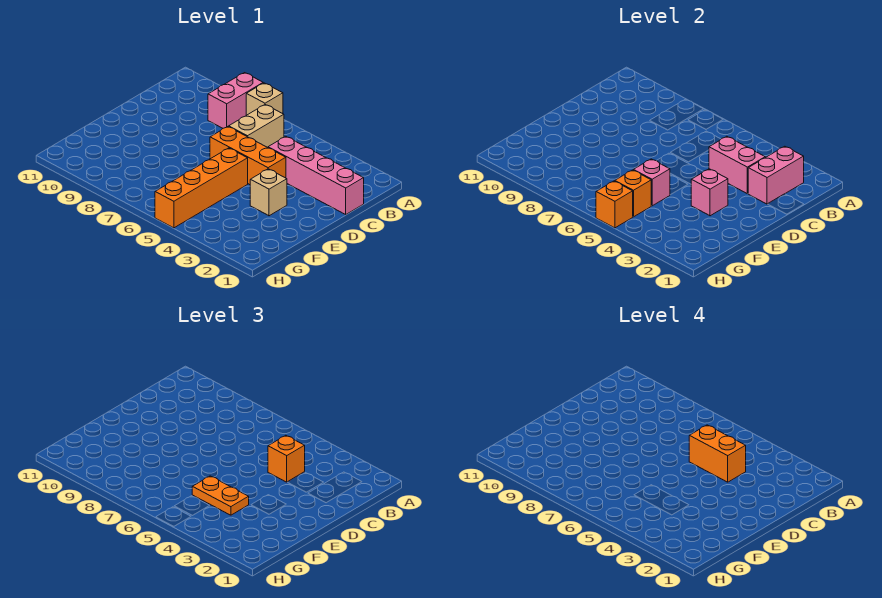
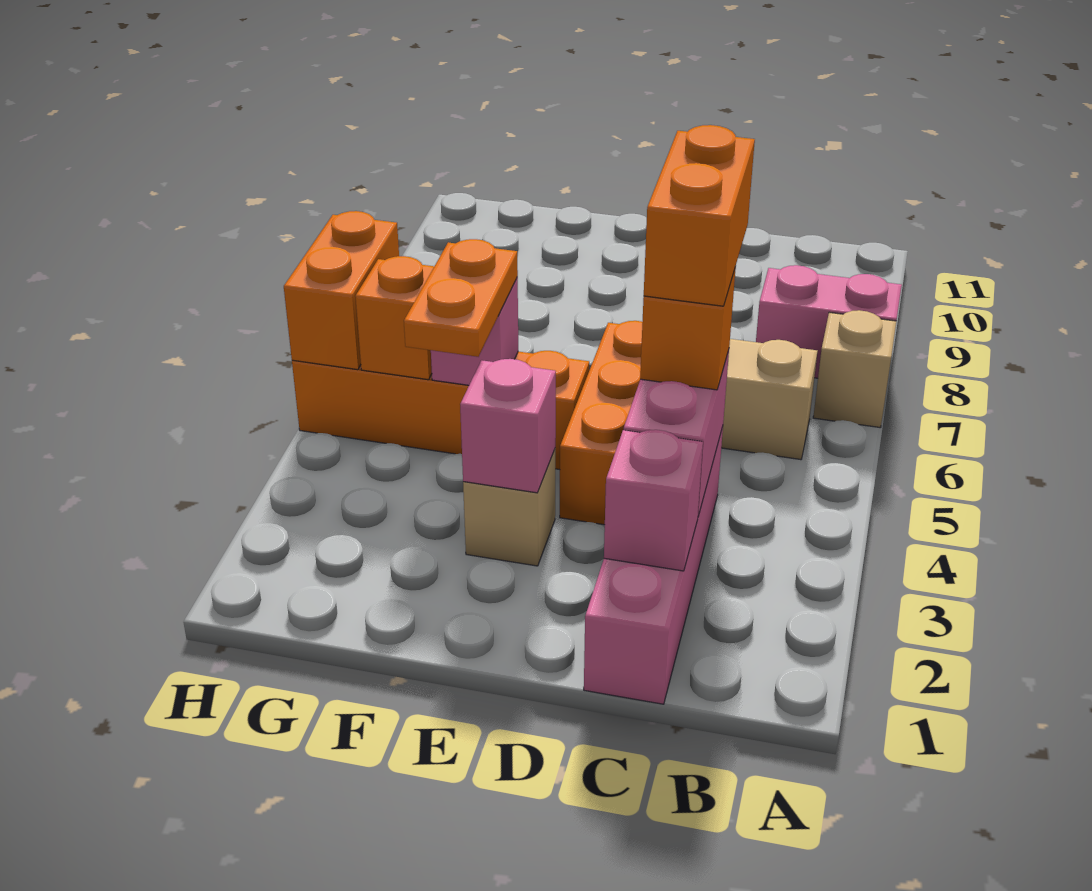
pink brick B2:C2 level 2 -> pink brick C2 level 2
orange brick H5 level 2 -> orange brick H5:H6 level 2

